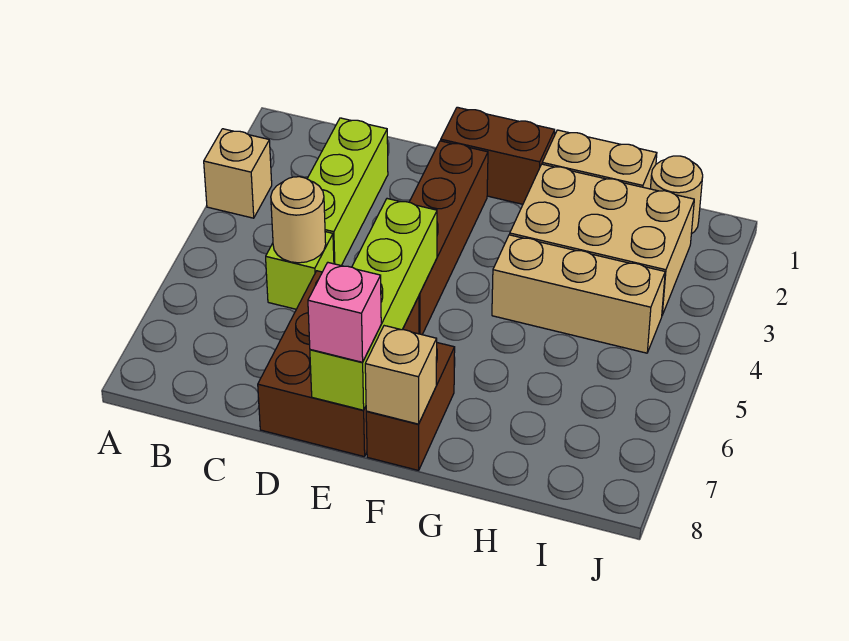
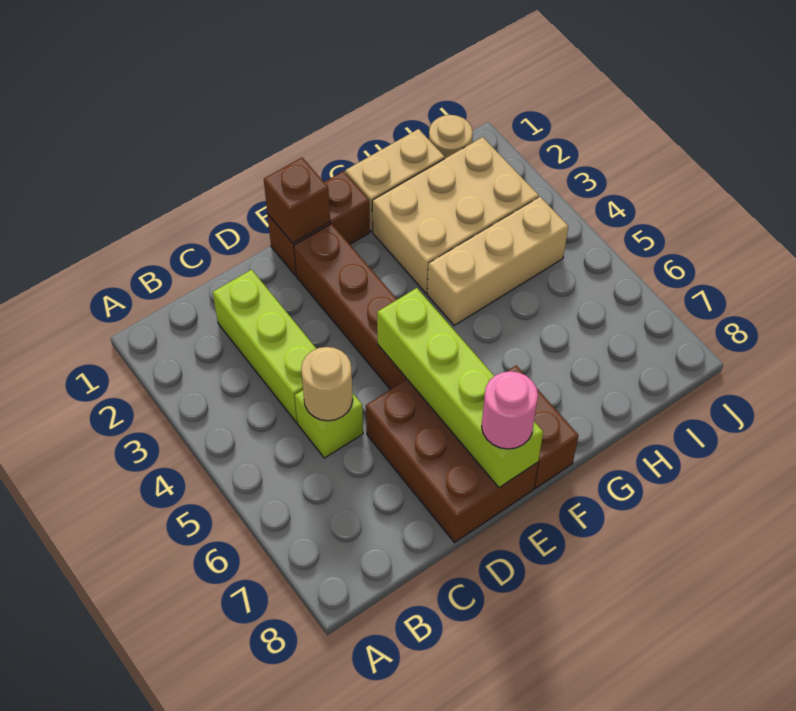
tan brick A3 level 1 -> none
none -> brown brick E1 level 2
pink brick E8 level 3 -> pink round brick E8 level 3
tan brick F8 level 2 -> none

